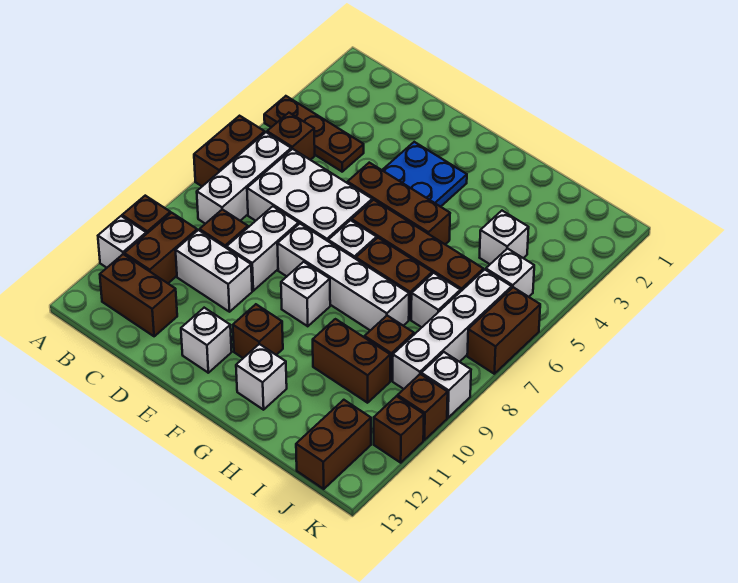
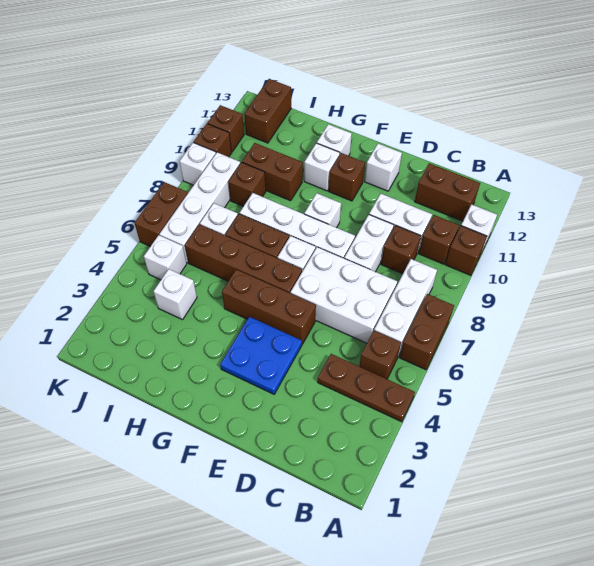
brown brick B10:B11 level 1 -> brown brick B10 level 1
none -> white brick G11 level 1

